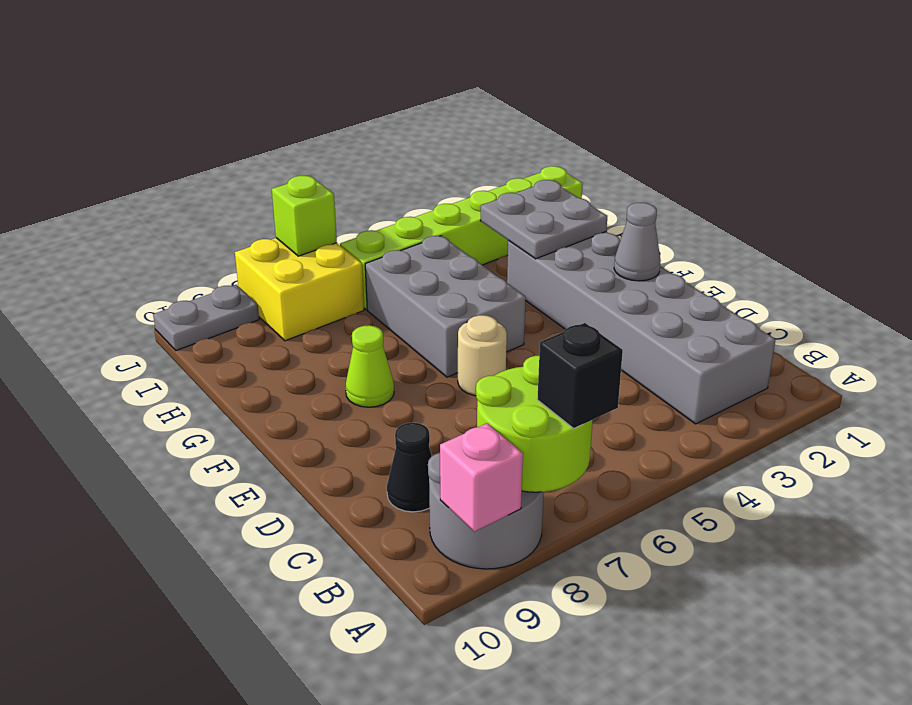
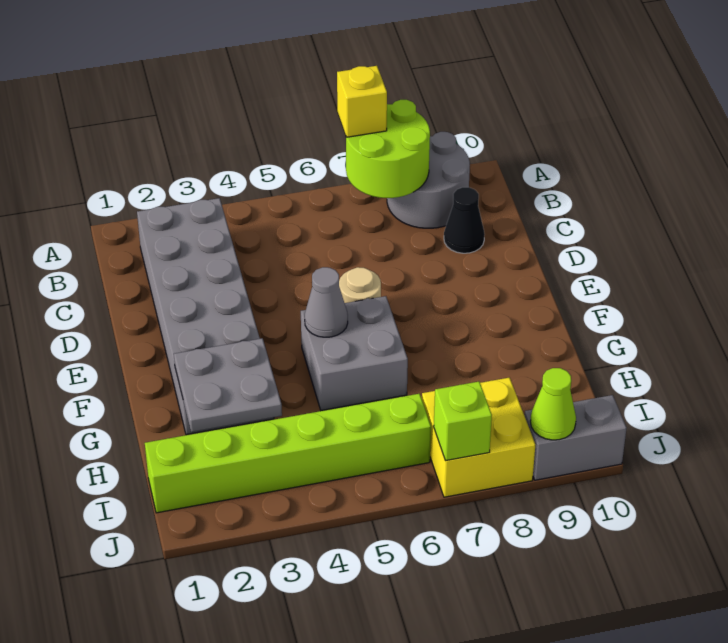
black brick A7 level 3 -> yellow brick A7 level 3
pink brick A9 level 2 -> none
grey cone E2 level 2 -> grey cone F5 level 2
grey brick F5:H6 level 1 -> grey brick F5:G6 level 1
lime cone F8 level 1 -> lime cone J9 level 2
grey plate J9:J10 level 1 -> grey brick J9:J10 level 1

